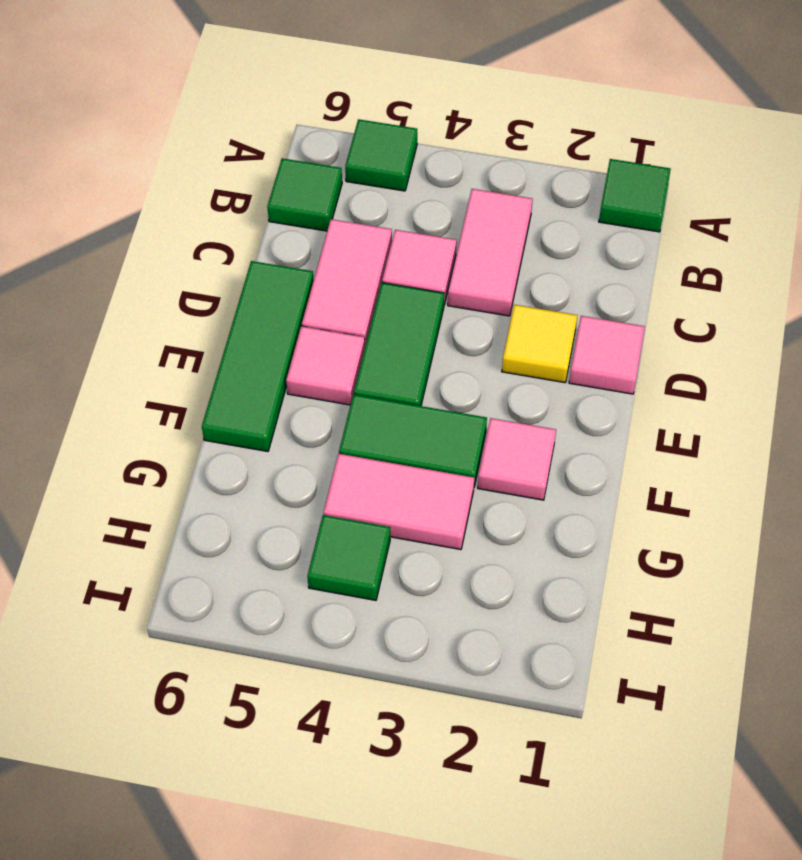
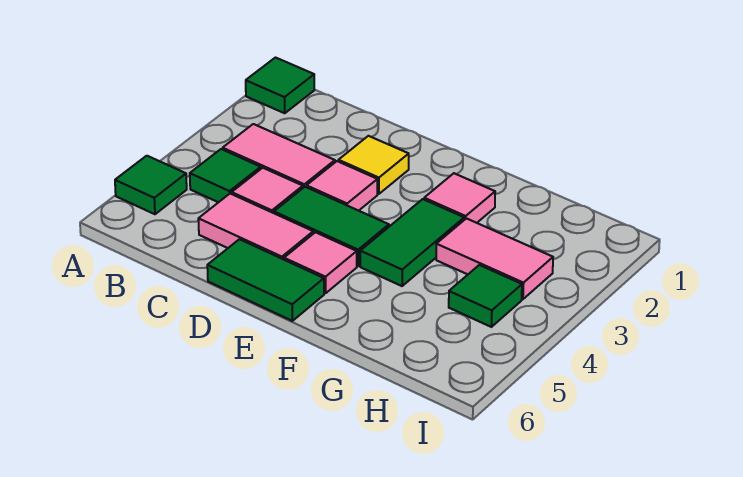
green tile B6 level 1 -> green tile B4 level 1
pink tile D1 level 1 -> pink tile D3 level 1
green tile D6:F6 level 1 -> green tile D6:E6 level 1
pink tile G3:G4 level 1 -> pink tile G3:H3 level 1

